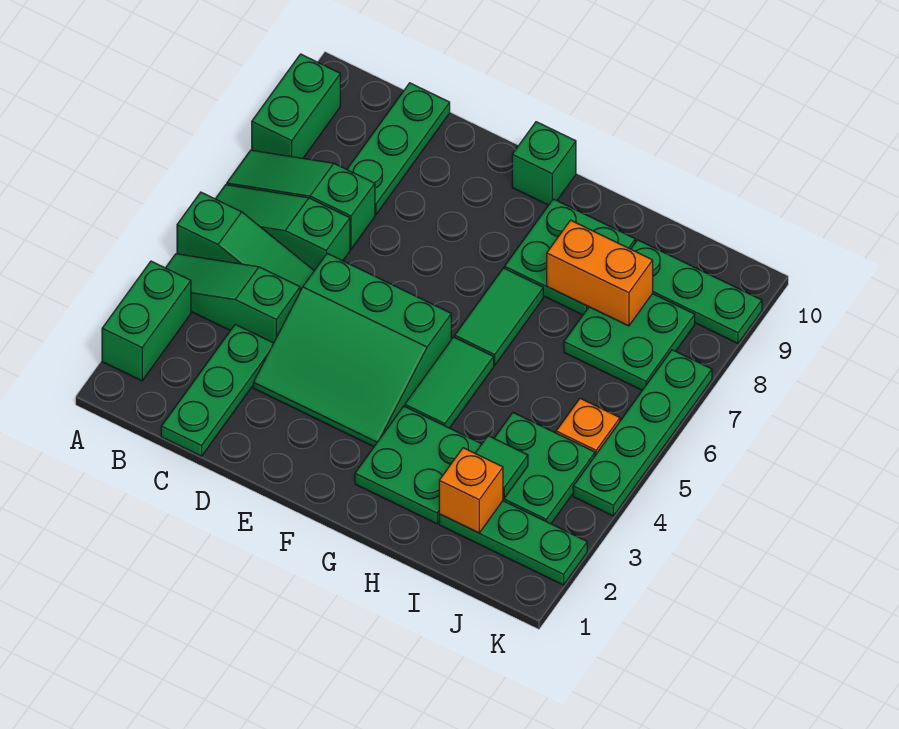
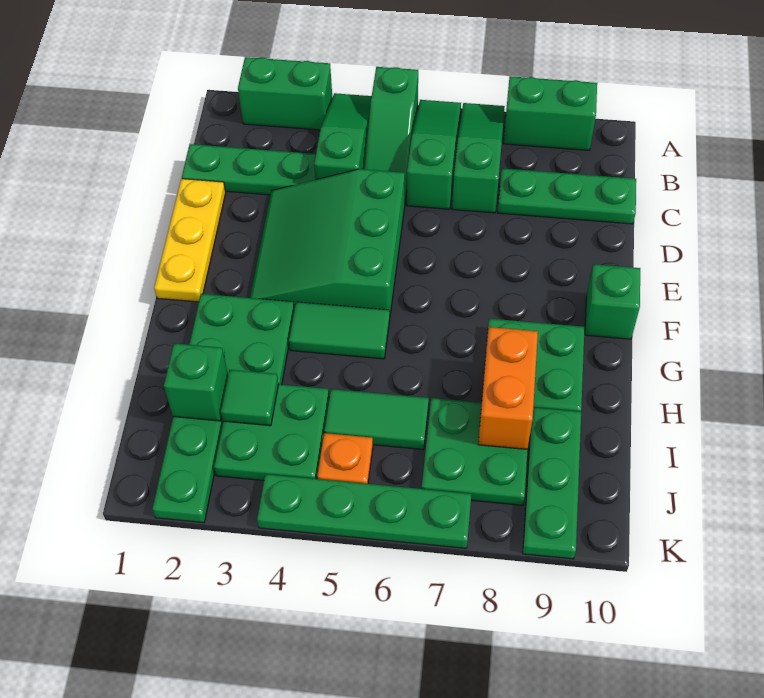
none -> yellow plate D1:F1 level 1
green tile G6:G7 level 1 -> green tile I5:I6 level 1
orange brick I2 level 2 -> green brick I2 level 2

